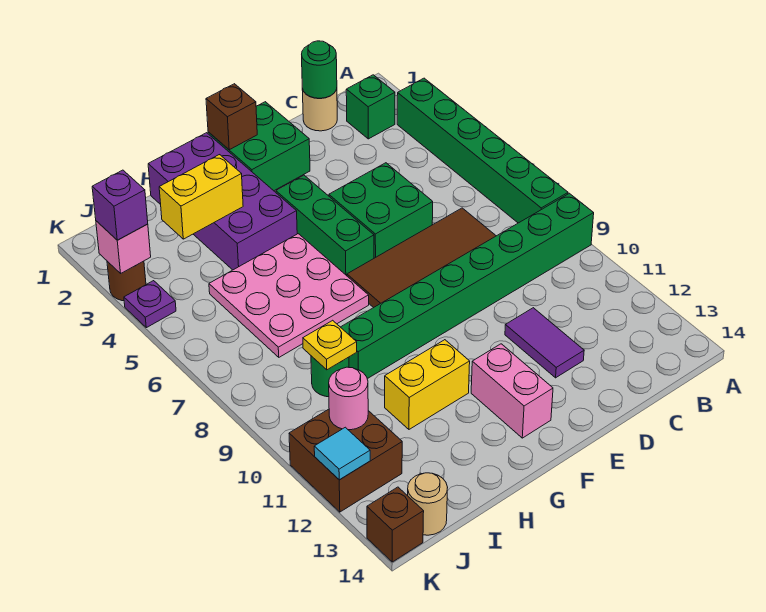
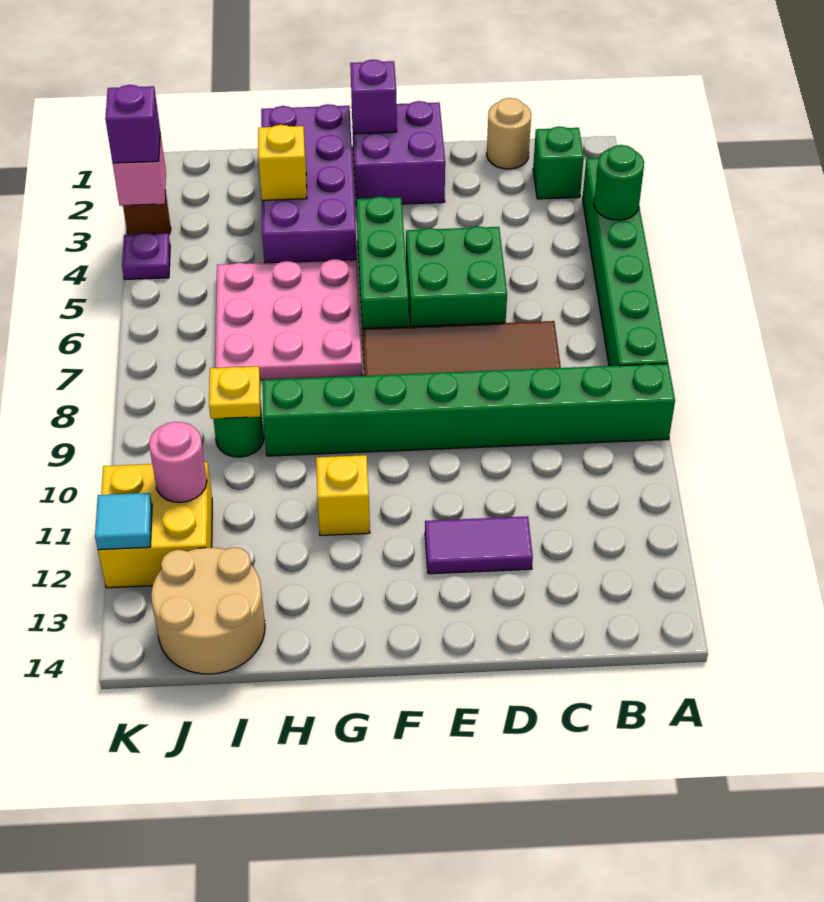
green round brick C1 level 2 -> green round brick A4 level 2
purple tile D11:D12 level 1 -> purple tile D12:E12 level 1
green brick E1:F2 level 1 -> purple brick E1:F2 level 1
brown brick F1 level 2 -> purple brick F1 level 2
pink brick F12:F13 level 1 -> none
yellow brick G11:H11 level 1 -> yellow brick G11 level 1
yellow brick H3:I3 level 2 -> yellow brick H3 level 2
brown brick J11:K12 level 1 -> yellow brick J11:K12 level 1
tan round brick J14 level 1 -> tan round brick I13:J14 level 1
brown brick K14 level 1 -> none

